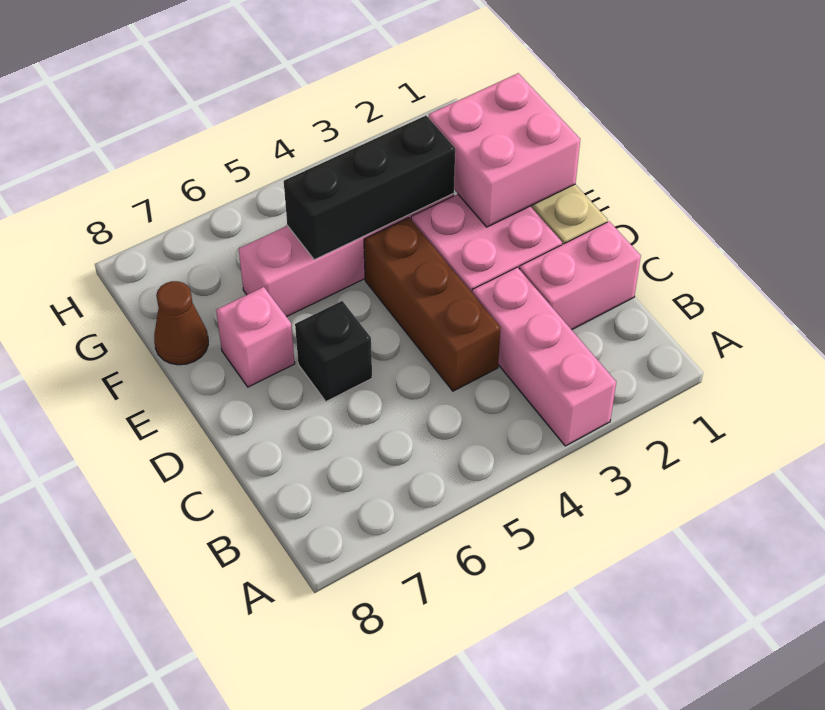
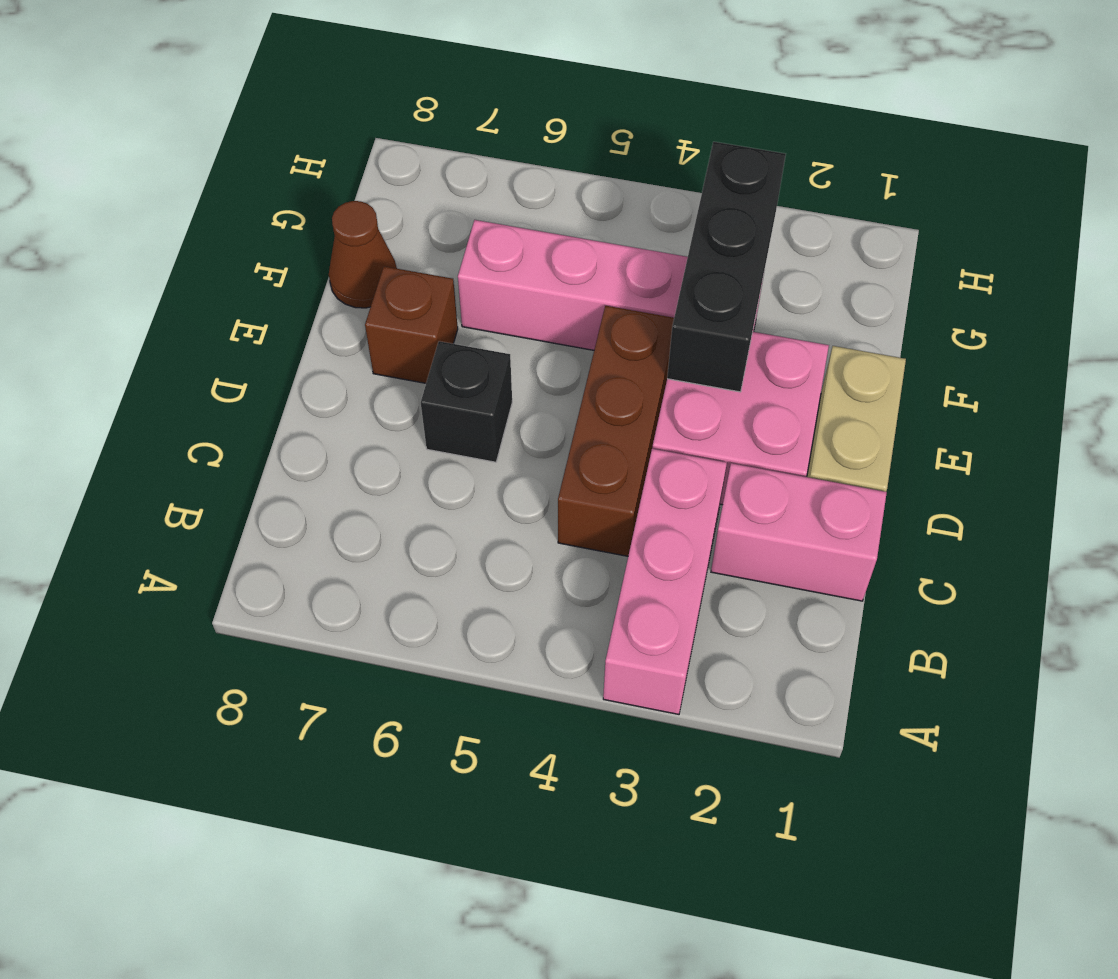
pink brick E1:F2 level 2 -> none
pink brick E7 level 1 -> brown brick E7 level 1
black brick F3:F5 level 2 -> black brick E3:G3 level 2

